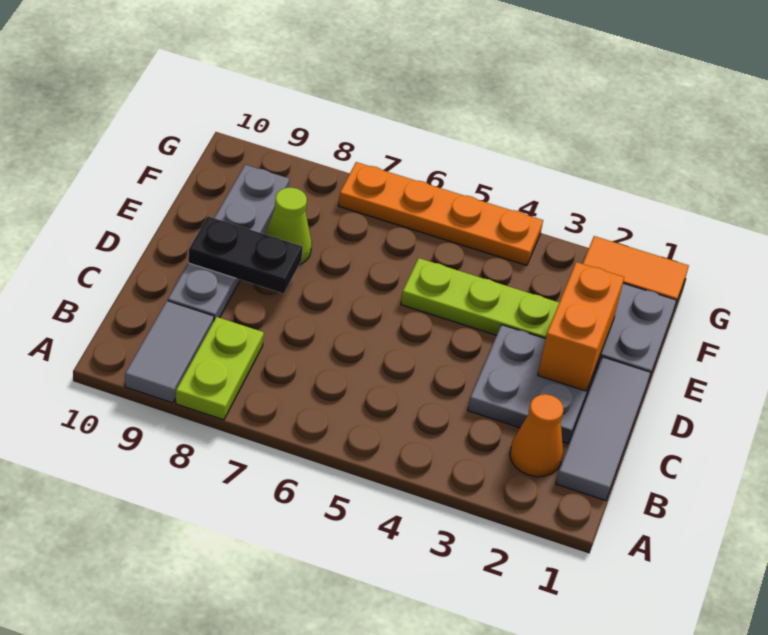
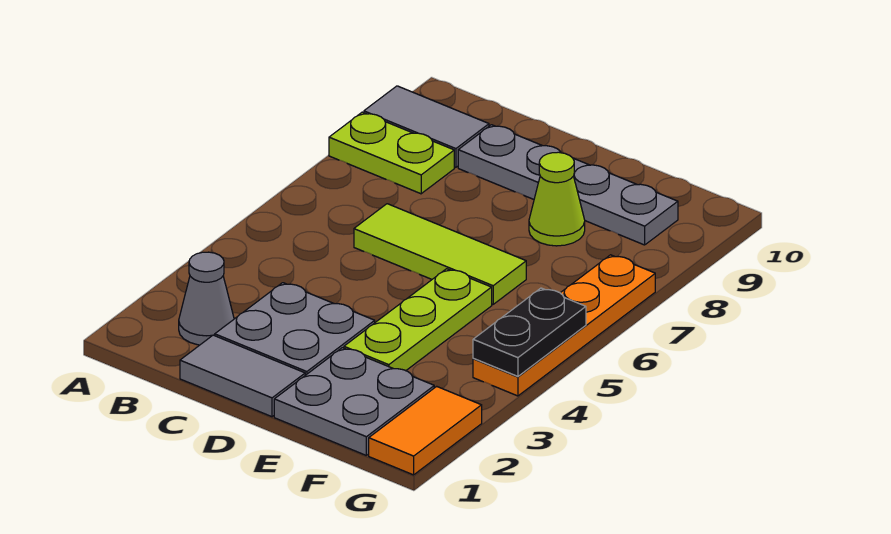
grey tile B1:D1 level 1 -> grey tile C1:D1 level 1
orange cone B2 level 1 -> grey cone B2 level 1
none -> lime tile C6:E6 level 1
orange brick D2:E2 level 2 -> none
black plate D8:D9 level 2 -> black plate G4:G5 level 2

